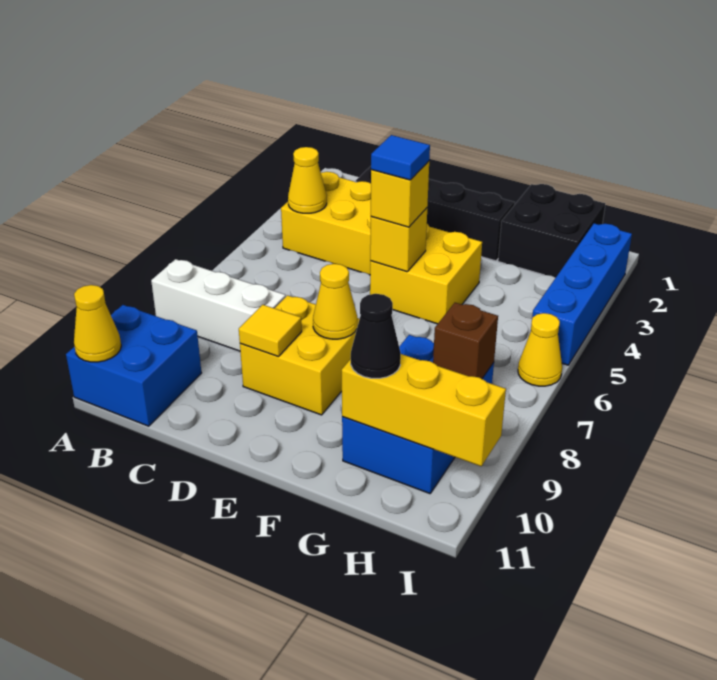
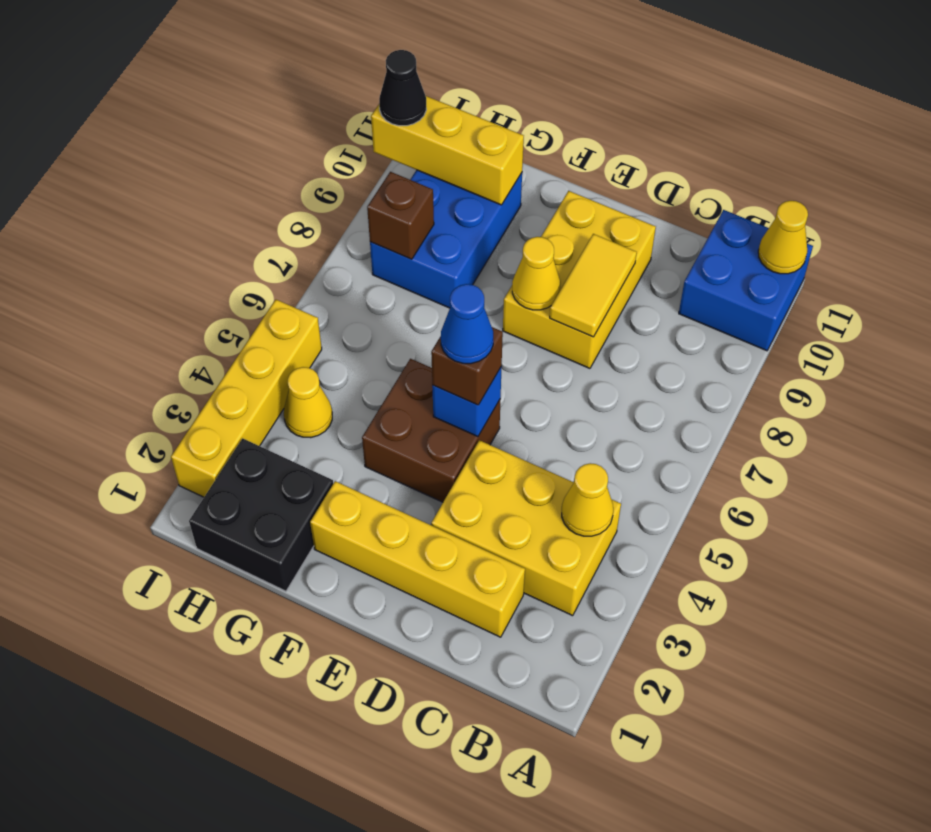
white brick A8:C8 level 1 -> none
black brick C2:F2 level 1 -> yellow brick C2:F2 level 1
yellow brick D8:E9 level 1 -> yellow brick D8:E10 level 1
yellow tile D9 level 2 -> yellow tile D8:D9 level 2
yellow brick E4:F5 level 1 -> brown brick E4:F5 level 1
yellow brick E5 level 2 -> blue brick E5 level 2
yellow brick E5 level 3 -> brown brick E5 level 3
blue tile E5 level 4 -> blue cone E5 level 4
black cone G10 level 3 -> black cone I10 level 3
blue brick I2:I5 level 1 -> yellow brick I2:I5 level 1
yellow cone I6 level 1 -> yellow cone H4 level 1

